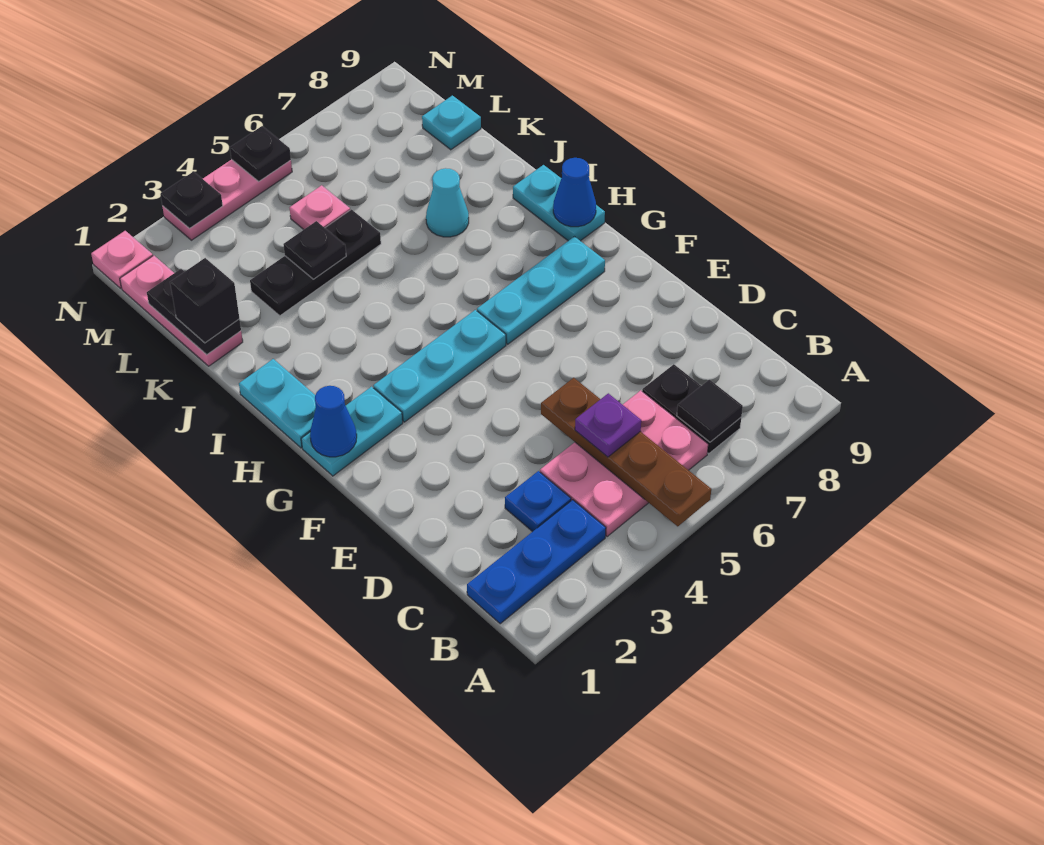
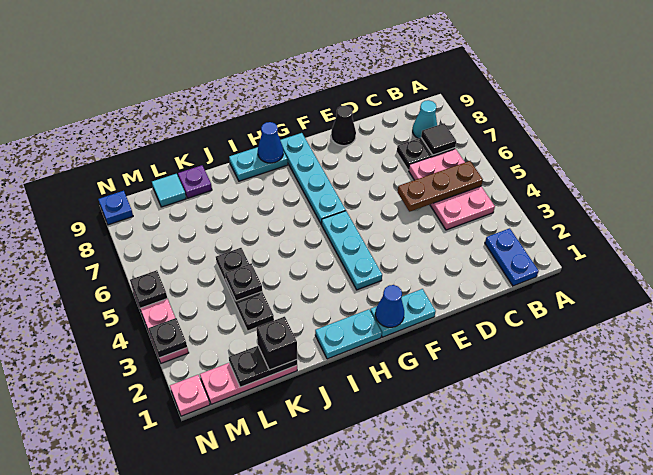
brown plate A5:D5 level 2 -> brown plate B5:D5 level 2
blue plate B1:B3 level 1 -> blue plate B1:B2 level 1
blue plate C3 level 1 -> blue plate N9 level 1
purple plate C5 level 3 -> purple plate K9 level 1
none -> black cone E9 level 1
cyan plate G1:G2 level 1 -> cyan plate F1:G1 level 1
cyan plate G6:G8 level 1 -> cyan plate G6:G9 level 1
cyan cone J7 level 1 -> cyan cone B8 level 1
pink plate L5 level 1 -> none
cyan plate L9 level 1 -> cyan tile L9 level 1

